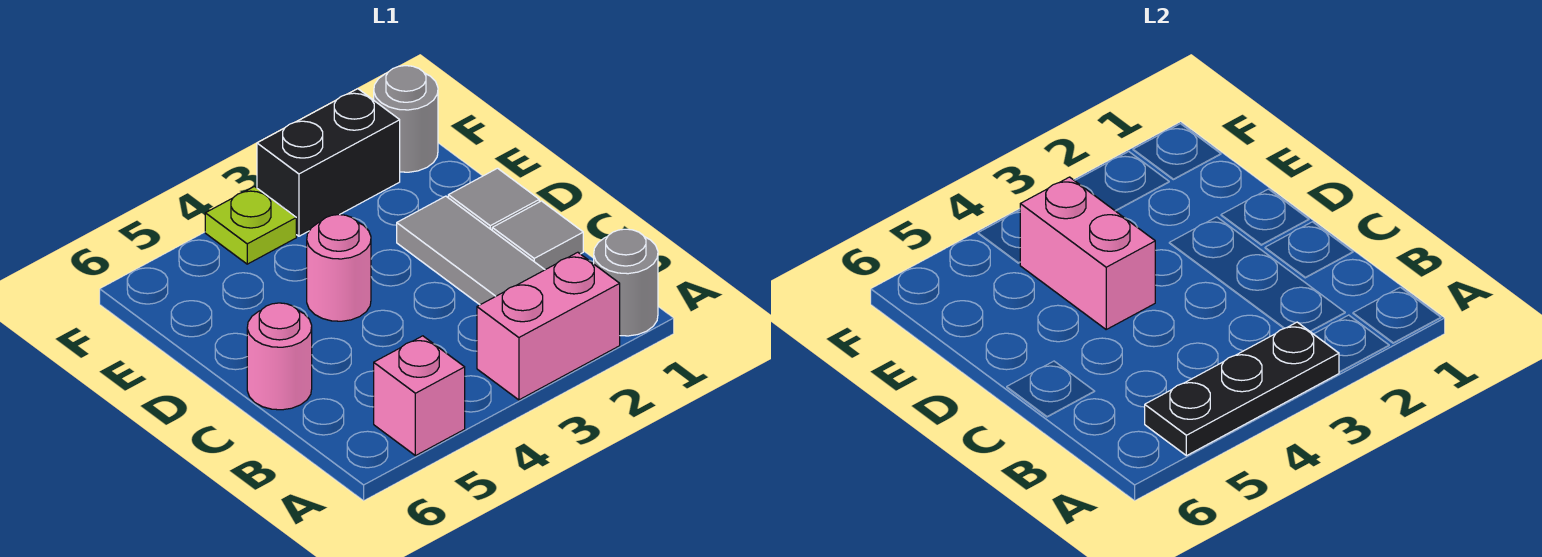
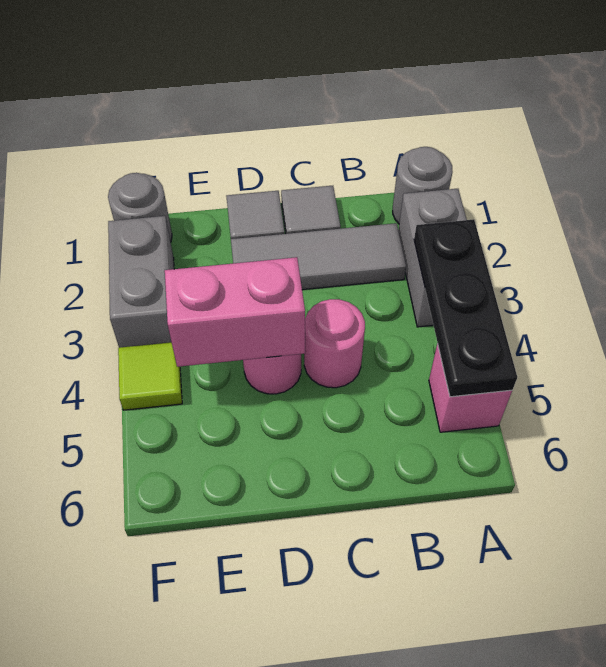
pink brick A2:A3 level 1 -> grey brick A2:A3 level 1
pink round brick C6 level 1 -> pink round brick C4 level 1
black brick F2:F3 level 1 -> grey brick F2:F3 level 1
lime plate F4 level 1 -> lime tile F4 level 1

